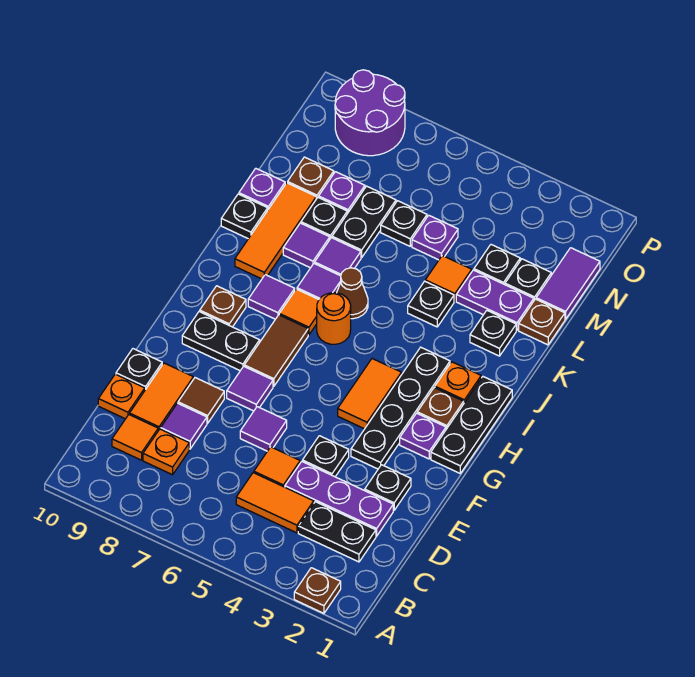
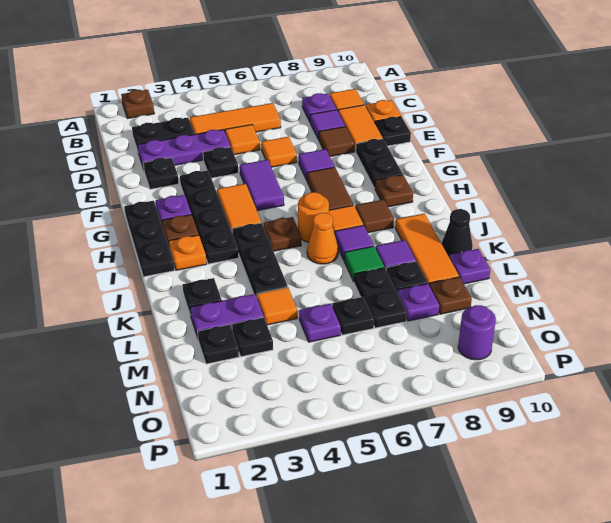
orange tile C4:C5 level 1 -> orange tile C4:C6 level 1
orange plate C8 level 1 -> purple plate C8 level 1
purple tile E6 level 1 -> orange tile E6 level 1
black plate G8:G9 level 1 -> black plate F9:G9 level 1
purple tile I8 level 1 -> brown tile I8 level 1
brown cone J6 level 1 -> orange cone J6 level 1
black plate K4 level 1 -> black plate I4:K4 level 1
purple tile K7 level 1 -> green tile K7 level 1
black plate K10 level 1 -> black cone K10 level 1
brown plate L1 level 1 -> brown plate I5 level 1
purple tile M1:N1 level 1 -> purple tile F5:G5 level 1
purple round brick O8:P9 level 1 -> purple round brick O9 level 1

